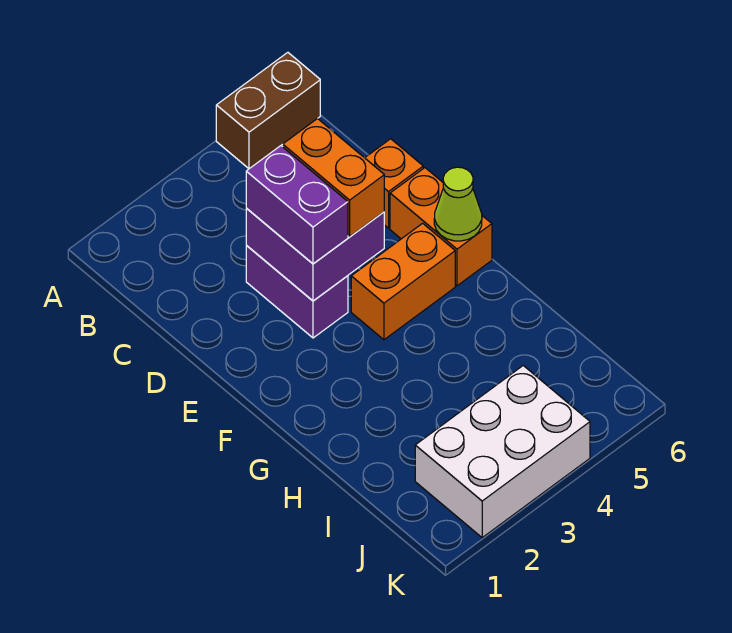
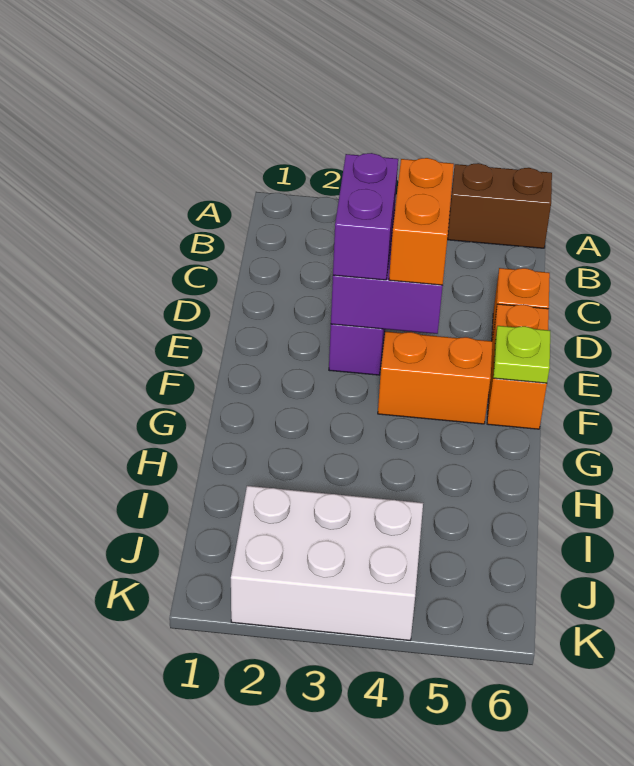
lime cone F6 level 2 -> lime plate F6 level 2

